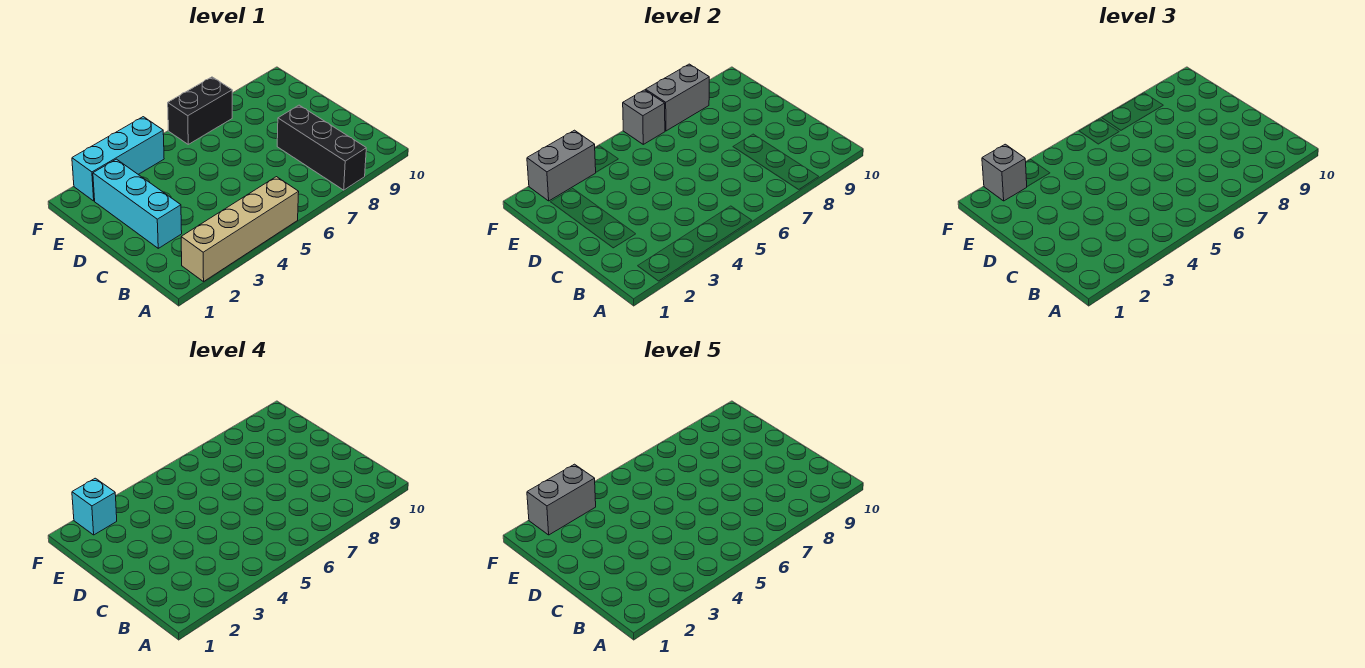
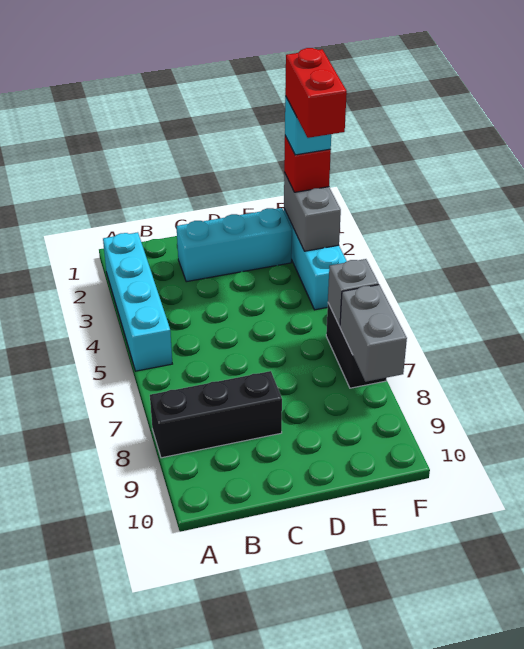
tan brick A2:A5 level 1 -> cyan brick A2:A5 level 1
grey brick F2 level 3 -> red brick F2 level 3
grey brick F2:F3 level 5 -> red brick F2:F3 level 5

